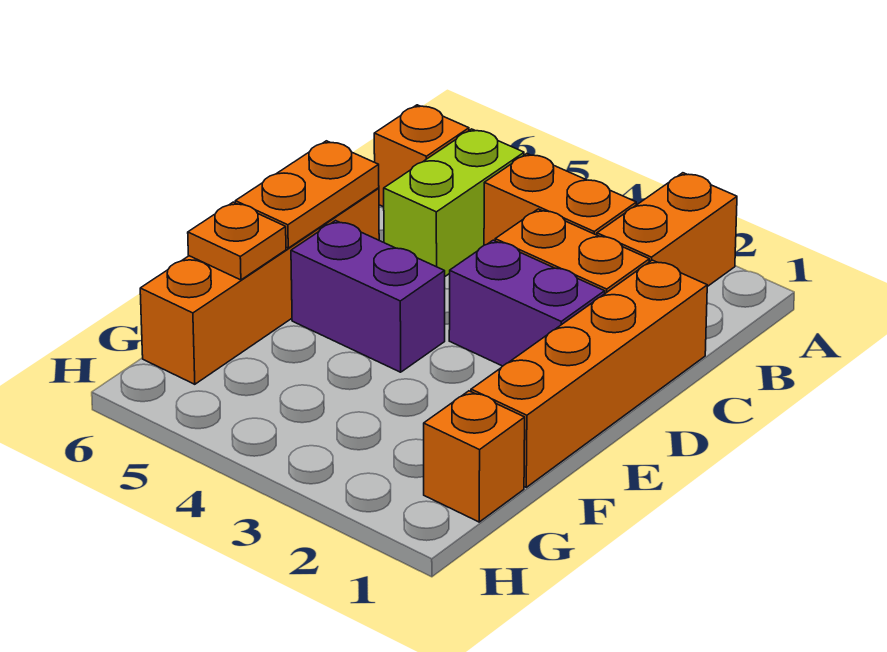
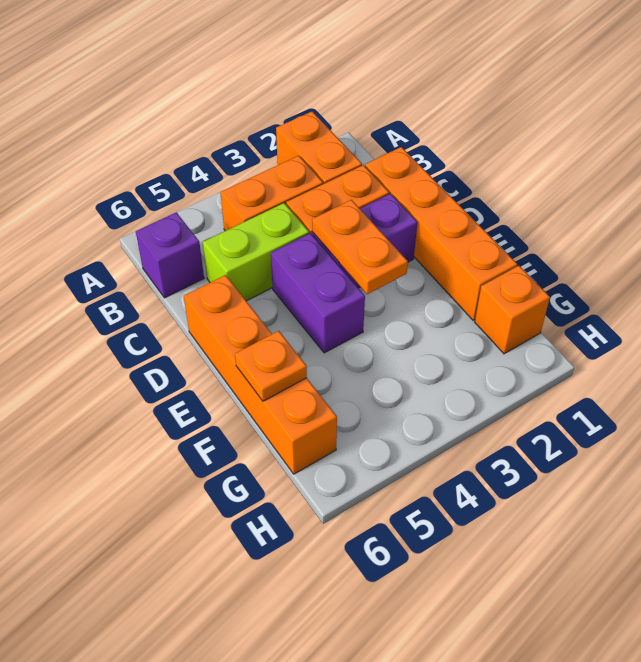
lime brick B5:C5 level 1 -> lime brick C4:C5 level 1
orange brick B6 level 1 -> purple brick B6 level 1
orange plate D6:E6 level 2 -> orange plate D3:E3 level 2
purple brick E4:E5 level 1 -> purple brick D4:E4 level 1

